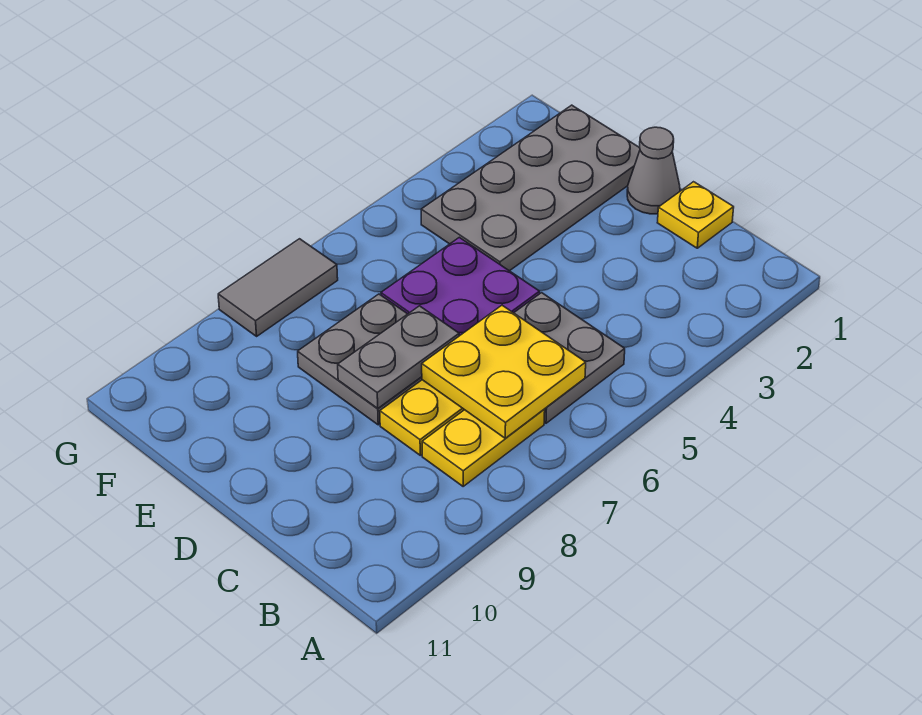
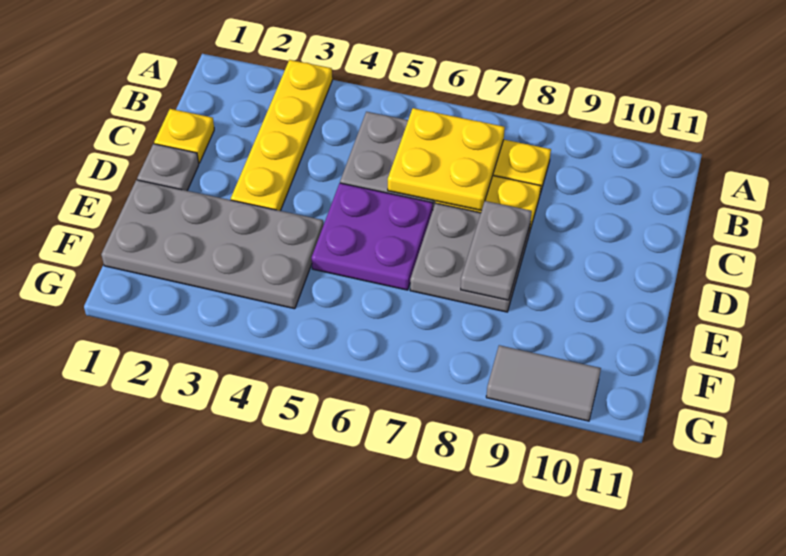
none -> yellow plate A3:D3 level 1
grey cone D1 level 1 -> grey plate D1 level 1
grey plate D7:D8 level 2 -> grey plate D8:E8 level 2
grey tile G7:G8 level 1 -> grey tile G9:G10 level 1

